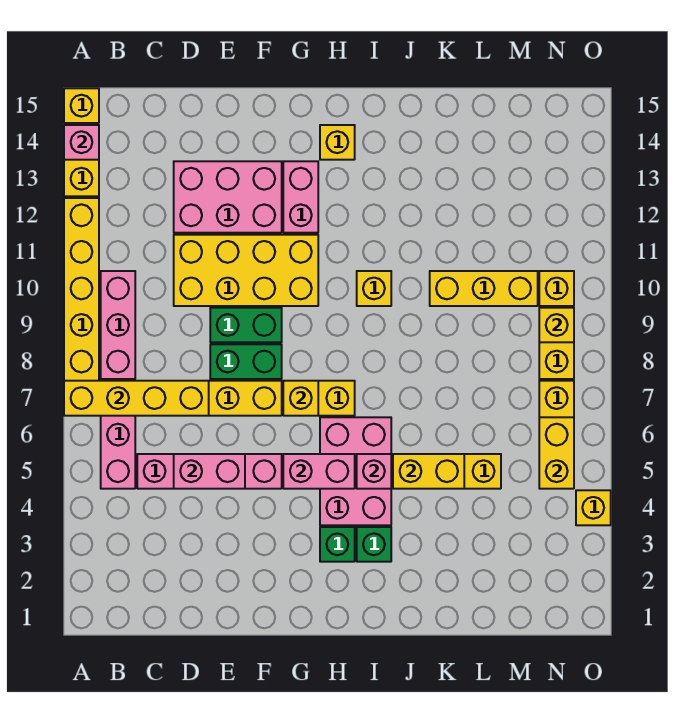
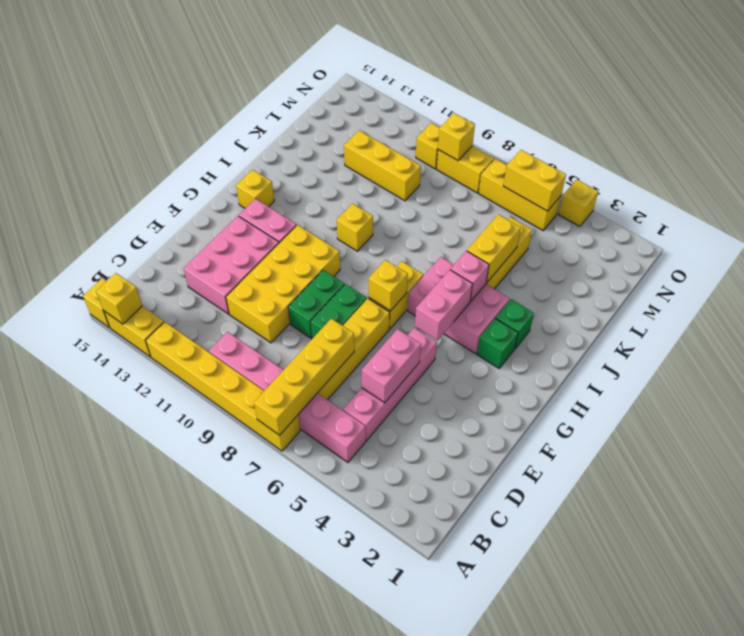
pink brick A14 level 2 -> yellow brick A14 level 2
yellow brick K10:M10 level 1 -> yellow brick L10:L12 level 1

